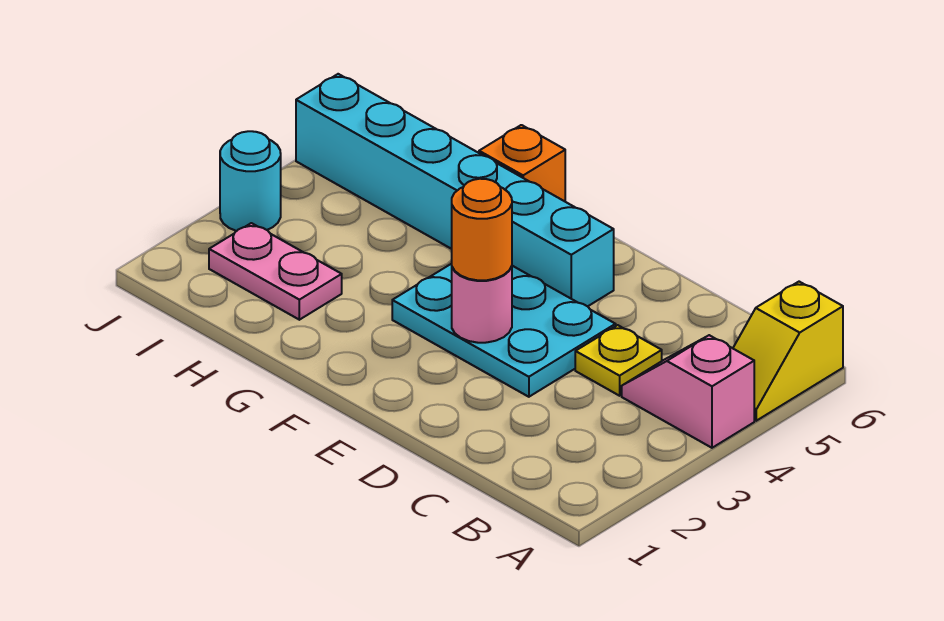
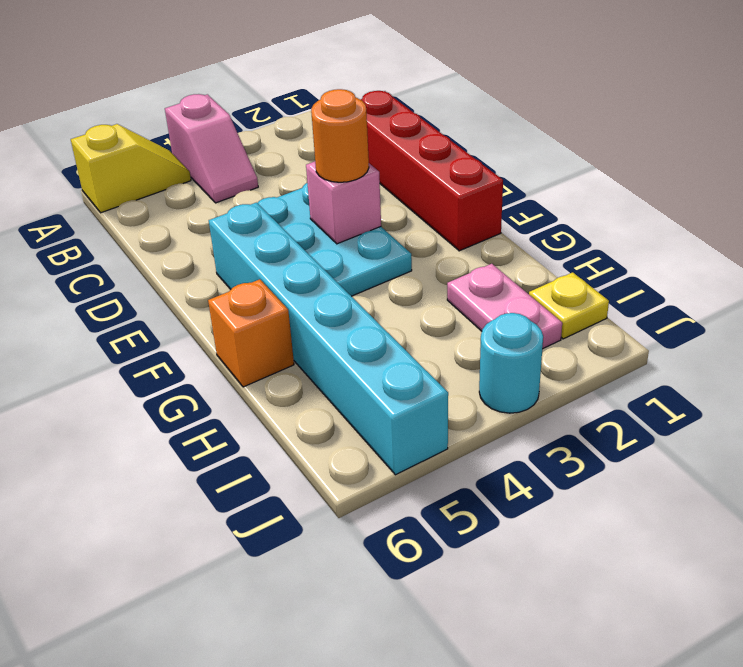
none -> red brick C1:F1 level 1
yellow plate C4 level 1 -> yellow plate I1 level 1
pink round brick E3 level 2 -> pink brick E3 level 2

